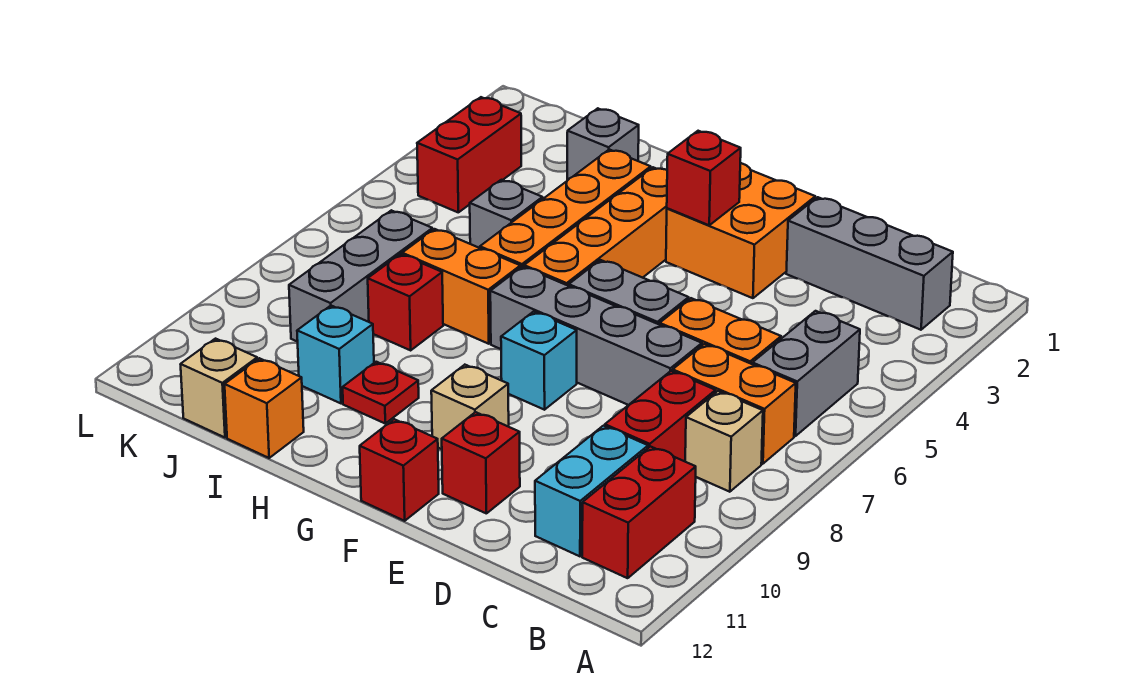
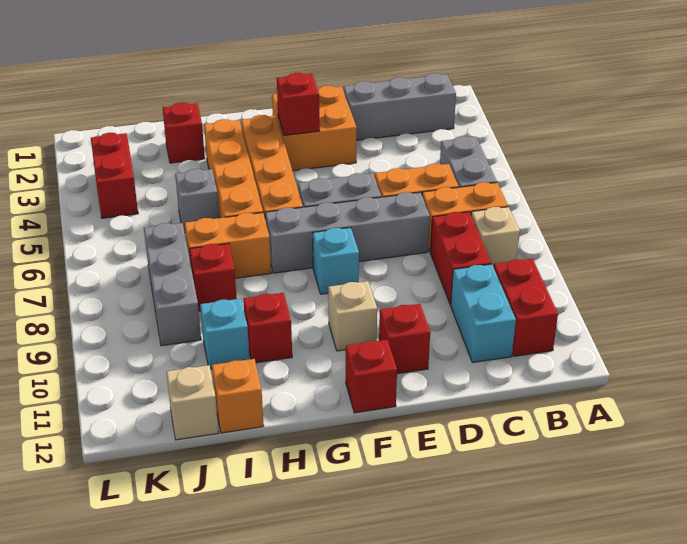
red plate H10 level 1 -> red brick H10 level 1
grey brick I2 level 1 -> red brick I2 level 1

